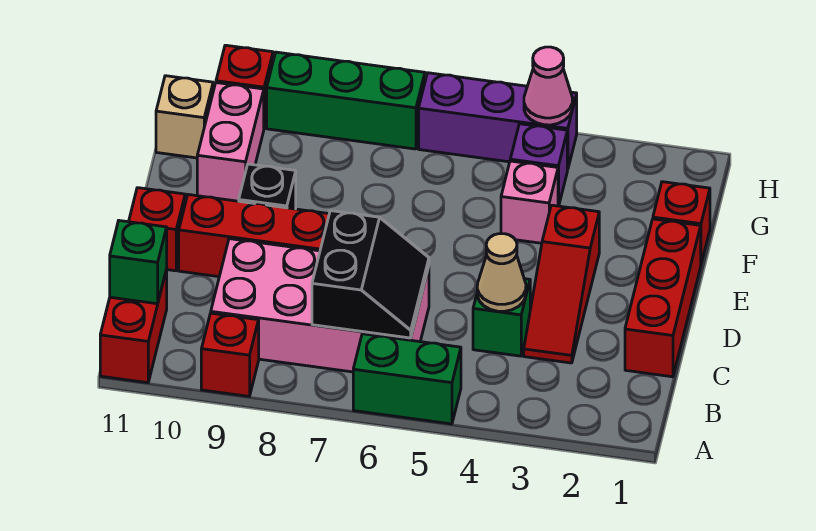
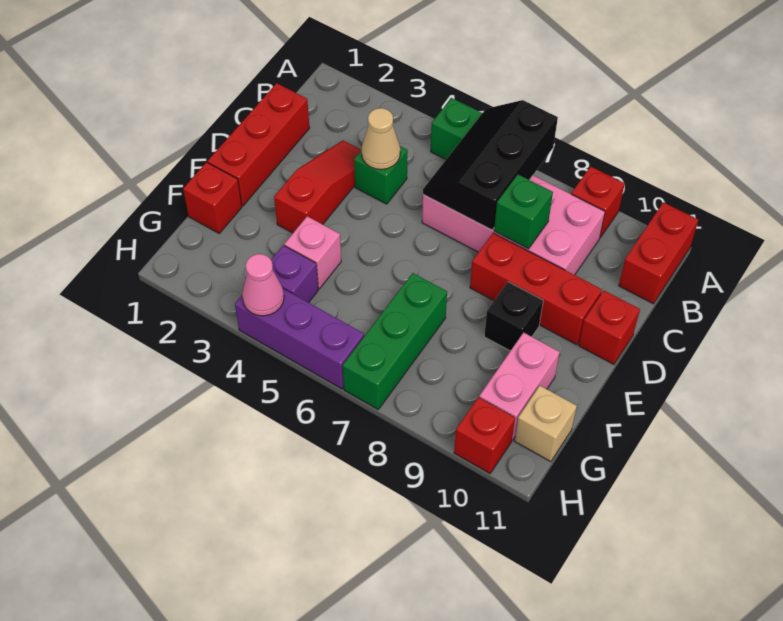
black slope B6:C7 level 2 top 7 -> black slope A6:C7 level 2 top 7
green brick B11 level 2 -> green brick C8 level 2
green brick H7:H9 level 1 -> green brick F7:H7 level 1

